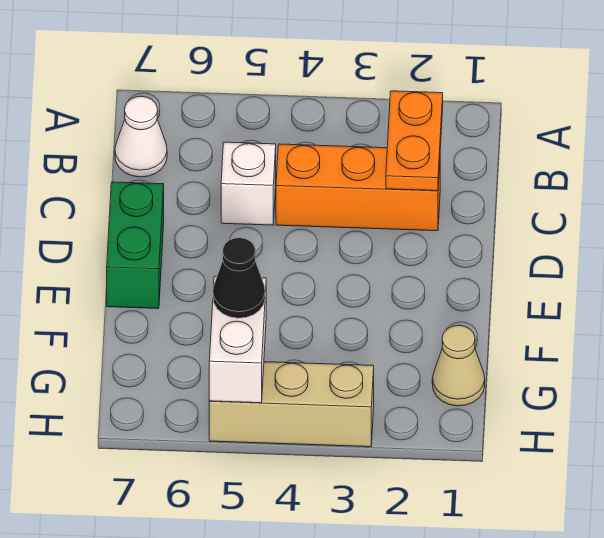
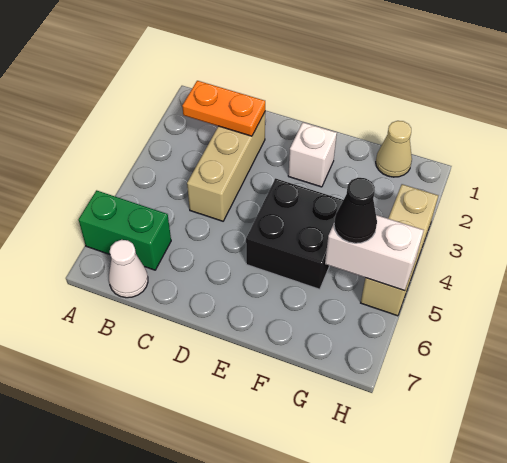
orange brick C2:C4 level 1 -> tan brick C2:C4 level 1
white brick C5 level 1 -> white brick E2 level 1
green brick D7:E7 level 1 -> green brick A6:B6 level 1
none -> black brick E4:F5 level 1

